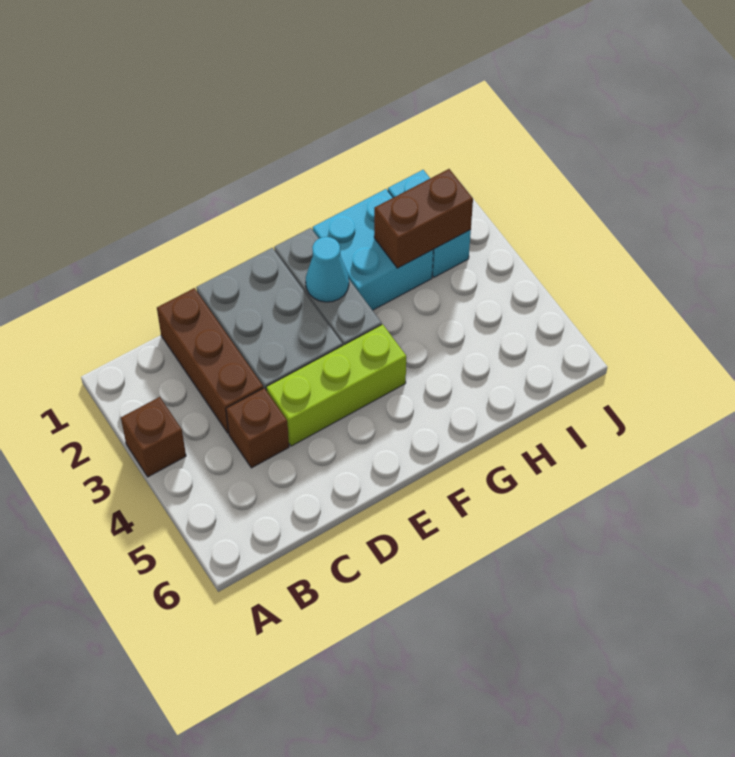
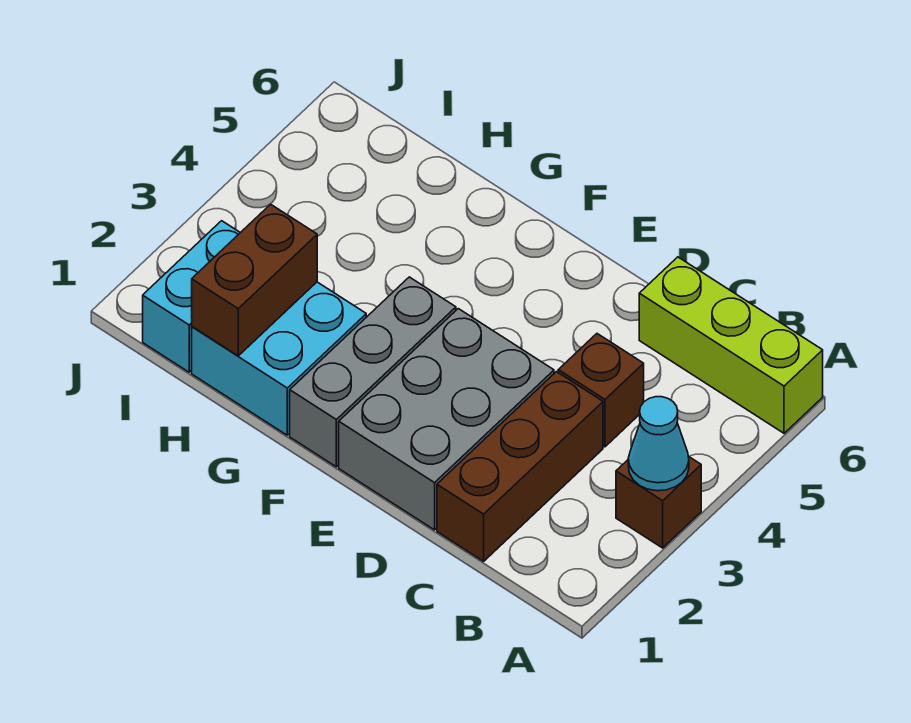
lime brick D4:F4 level 1 -> lime brick A6:C6 level 1
cyan cone F2 level 2 -> cyan cone A3 level 2
brown brick H2:I2 level 2 -> brown brick H1:H2 level 2

